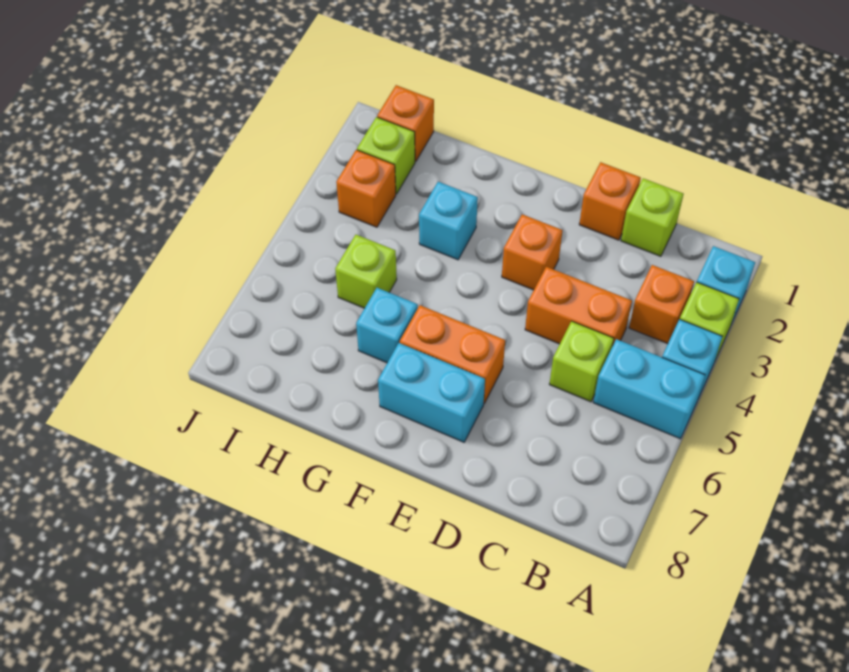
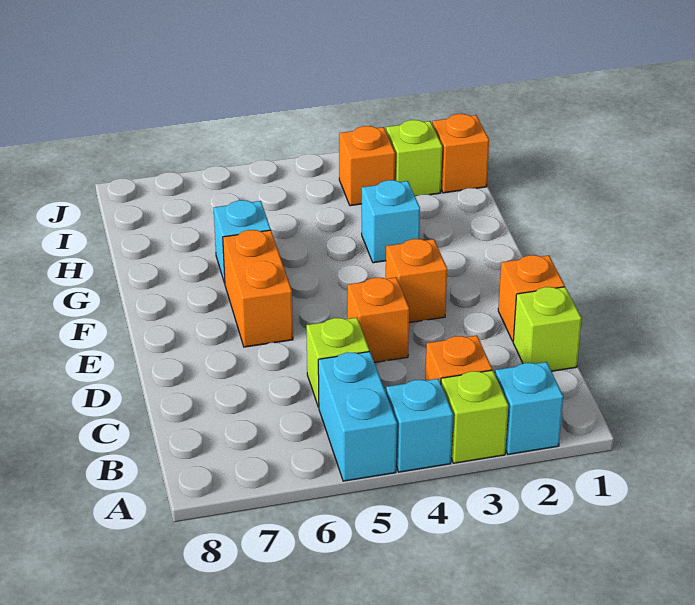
orange brick C4:D4 level 1 -> orange brick D4 level 1
cyan brick E7:F7 level 1 -> none
lime brick H5 level 1 -> none

